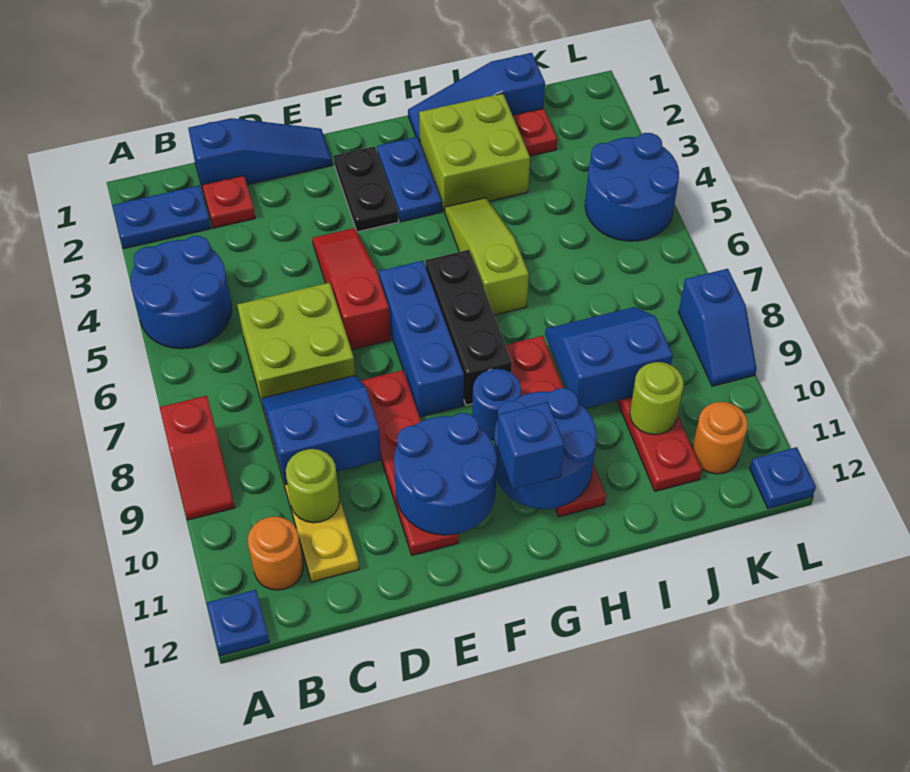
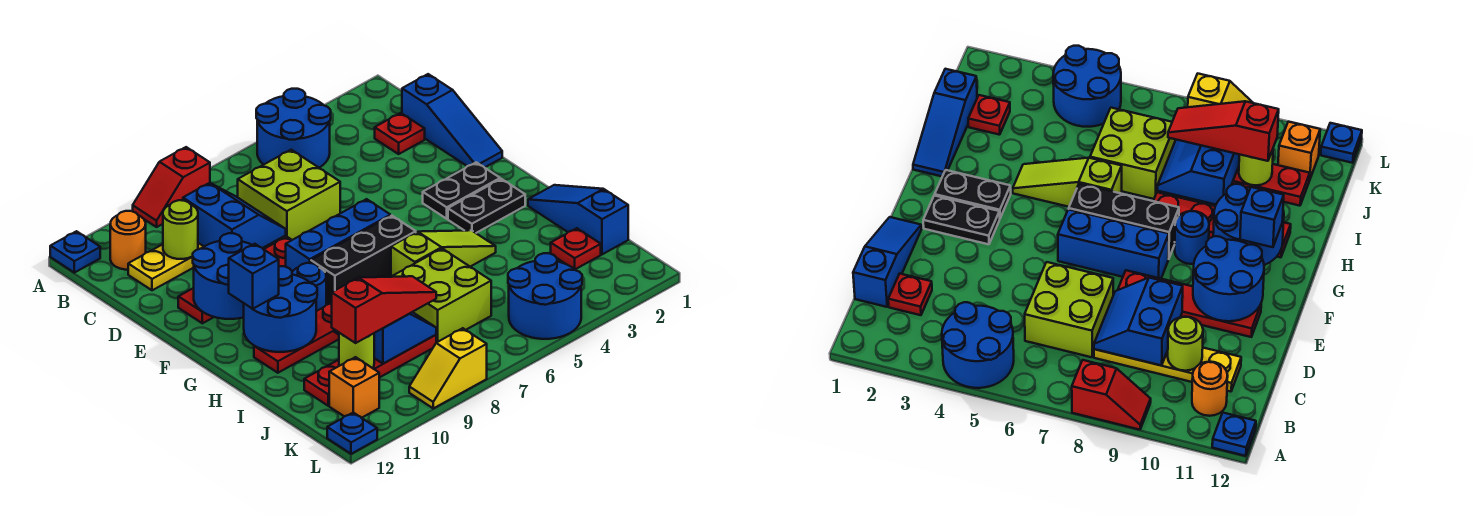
blue plate A2:B2 level 1 -> none
red slope E4:E6 level 1 top 6 -> red slope J8:J10 level 3 top 10
blue plate G2:G3 level 1 -> black plate G2:G3 level 1
lime brick H2:I3 level 1 -> lime brick I6:J7 level 1
orange round brick K11 level 1 -> orange brick K11 level 1
blue slope L8:L9 level 1 top 8 -> yellow slope L8:L9 level 1 top 8

